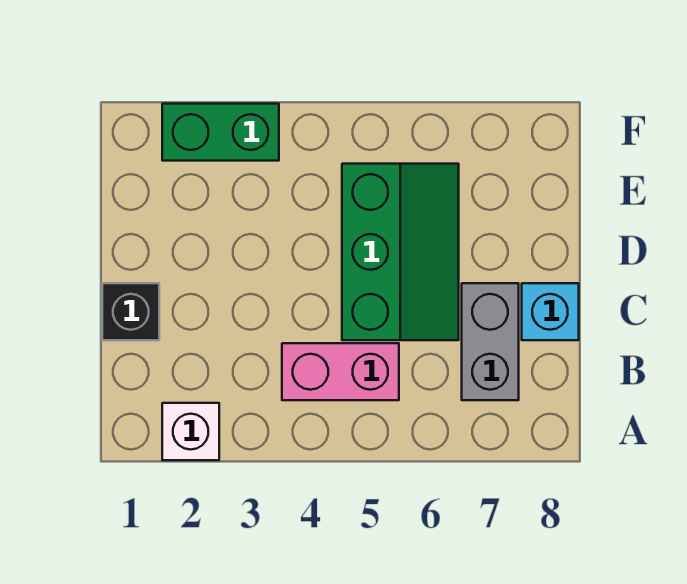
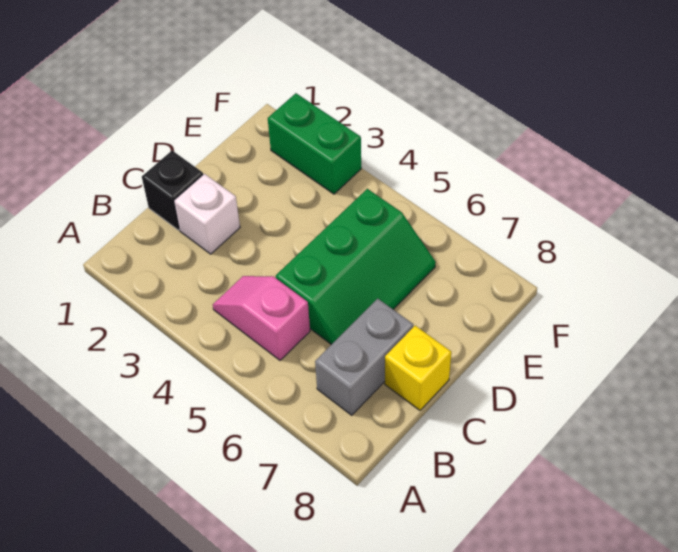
white brick A2 level 1 -> white brick C2 level 1
pink brick B4:B5 level 1 -> pink slope B4:B5 level 1 top 5
cyan brick C8 level 1 -> yellow brick C8 level 1

